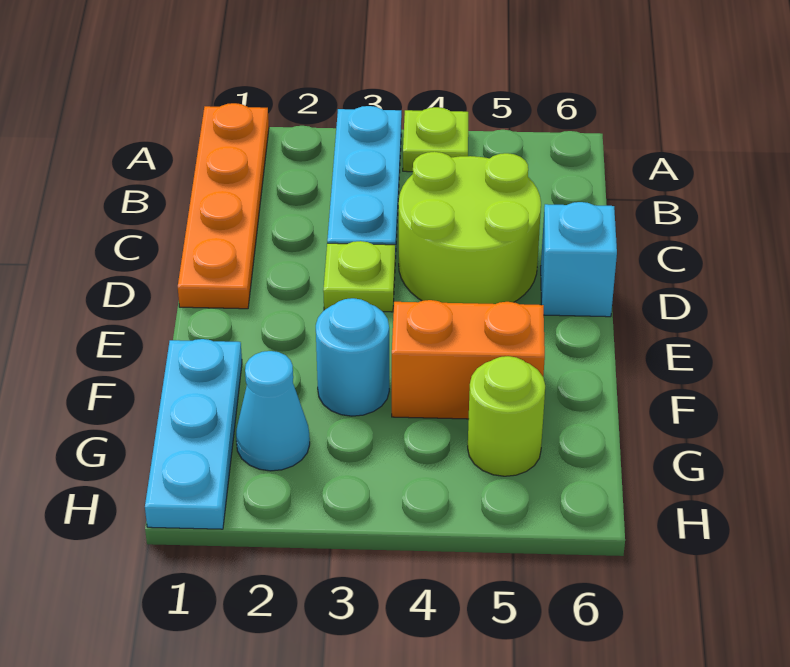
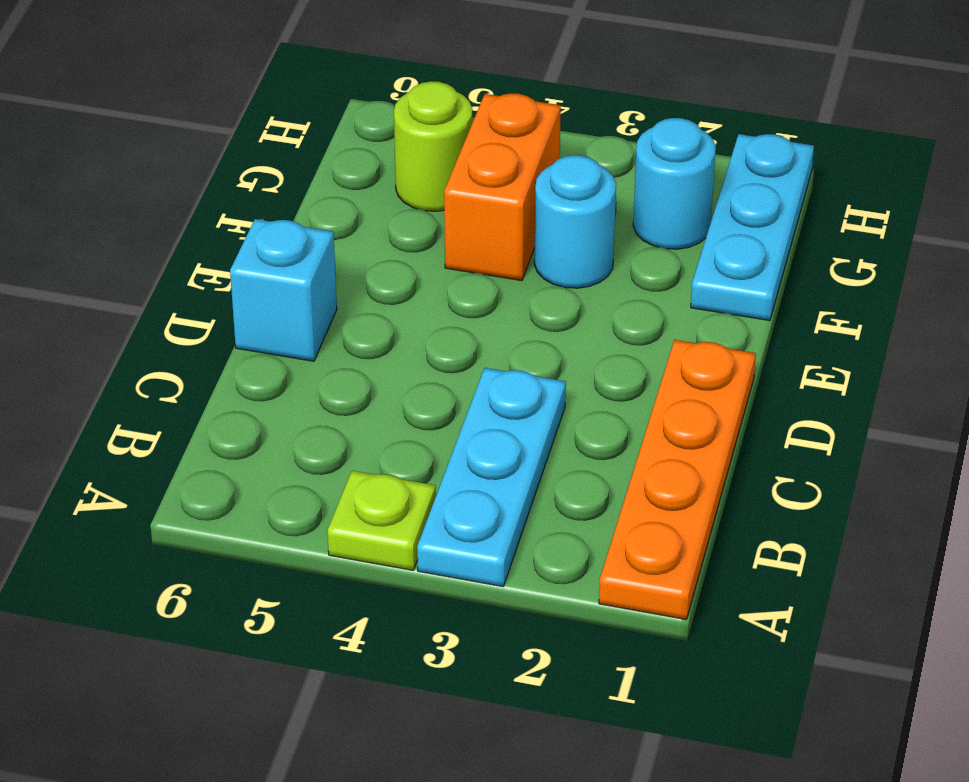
lime round brick C4:D5 level 1 -> none
lime plate D3 level 1 -> none
orange brick F4:F5 level 1 -> orange brick F4:G4 level 1
cyan cone G2 level 1 -> cyan round brick G2 level 1

